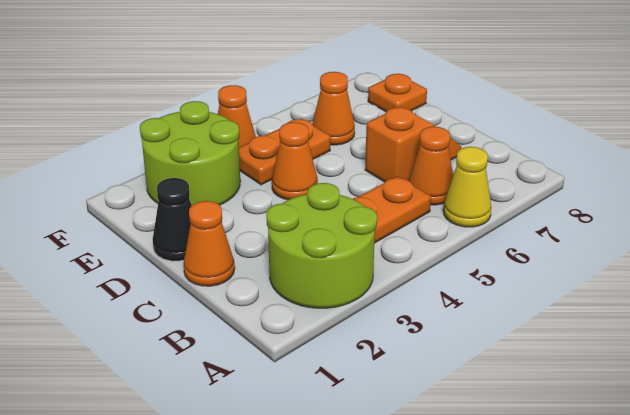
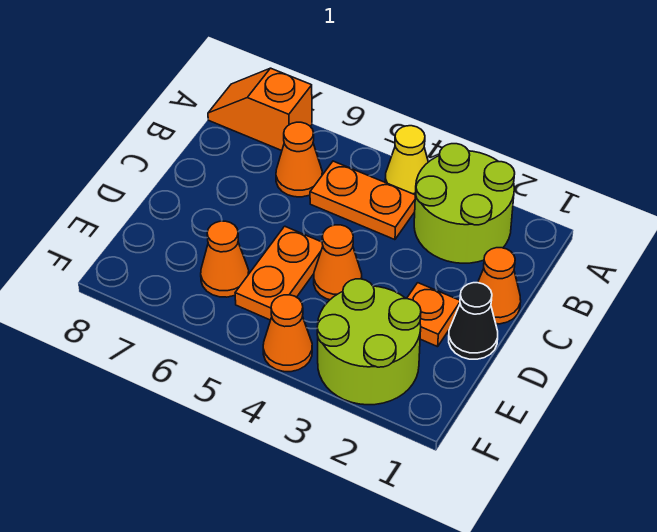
yellow cone A6 level 1 -> yellow cone A4 level 1
orange slope C6:C7 level 1 top 6 -> orange slope A7:A8 level 1 top 7
orange plate E4:E5 level 1 -> orange plate D5:E5 level 1
orange plate E8 level 1 -> orange plate D2 level 1

